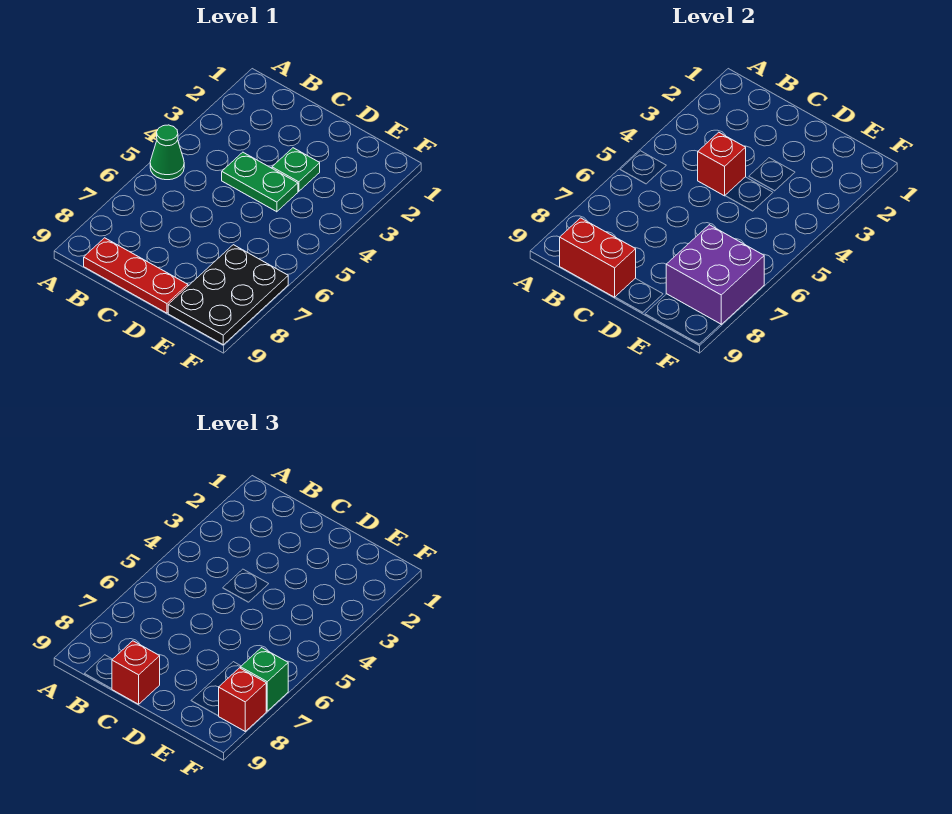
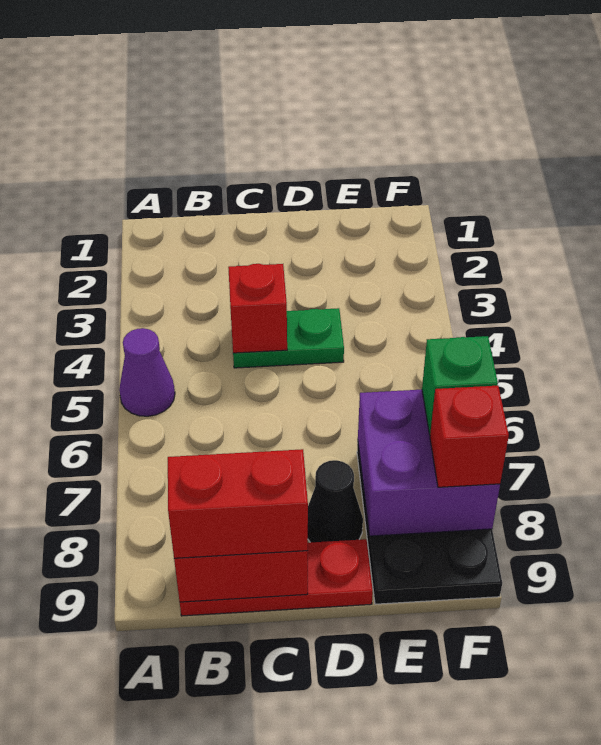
green cone A5 level 1 -> purple cone A5 level 1
red brick C9 level 3 -> red brick B9:C9 level 3
green plate D3 level 1 -> none
none -> black cone D8 level 1

